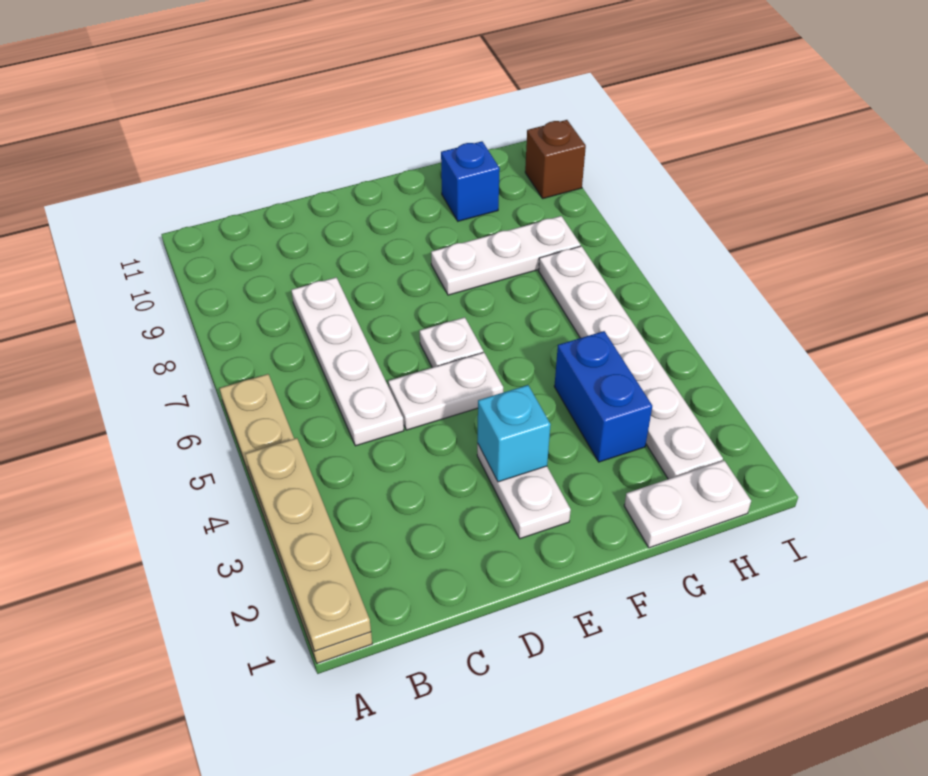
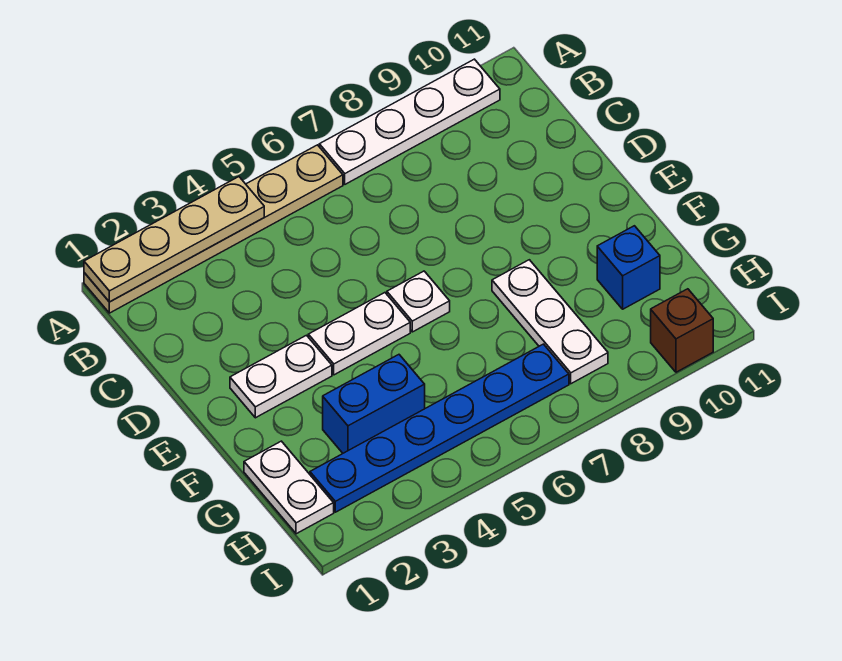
white plate C5:C8 level 1 -> white plate A7:A10 level 1
white plate D5:E5 level 1 -> white plate E4:E5 level 1
cyan brick E3 level 2 -> none
white plate H2:H7 level 1 -> blue plate H2:H7 level 1

